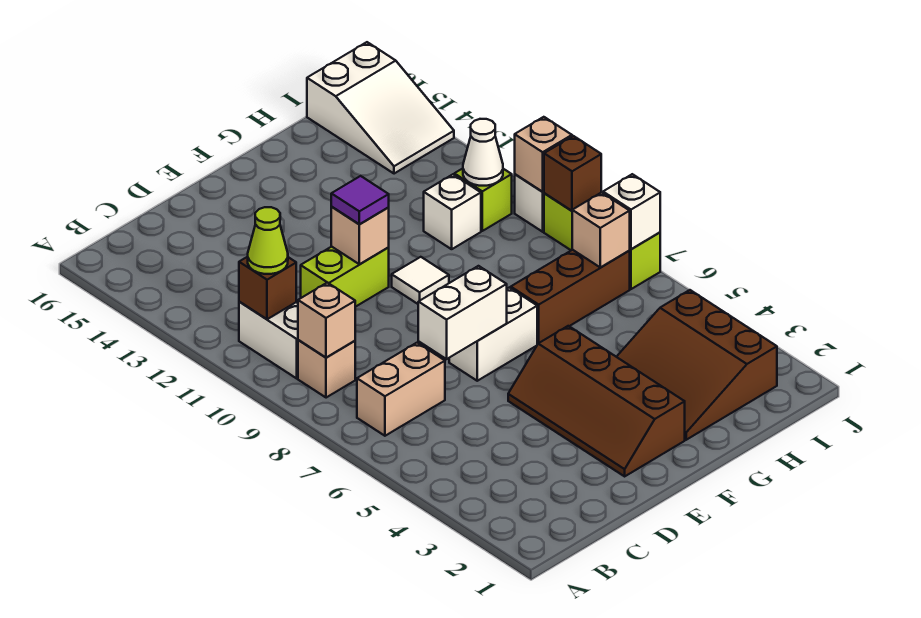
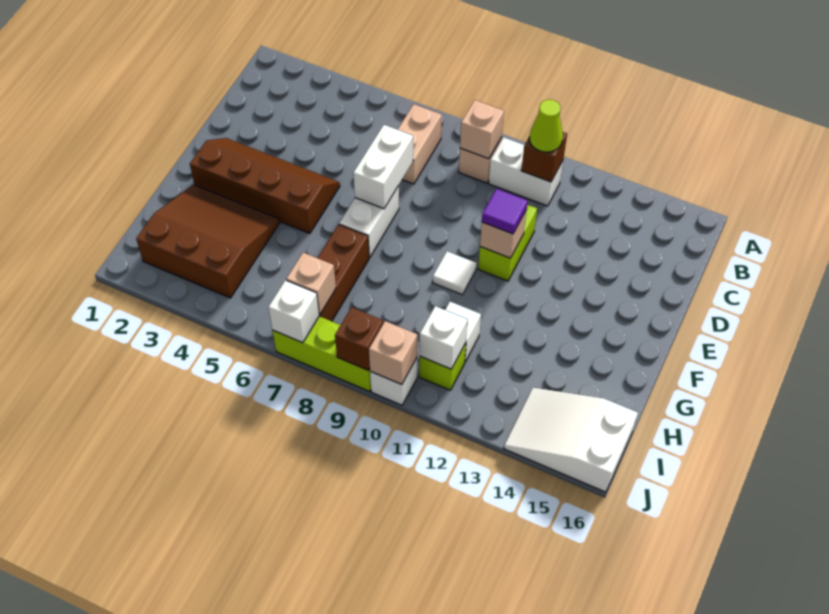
white cone I11 level 2 -> white brick I11 level 2

